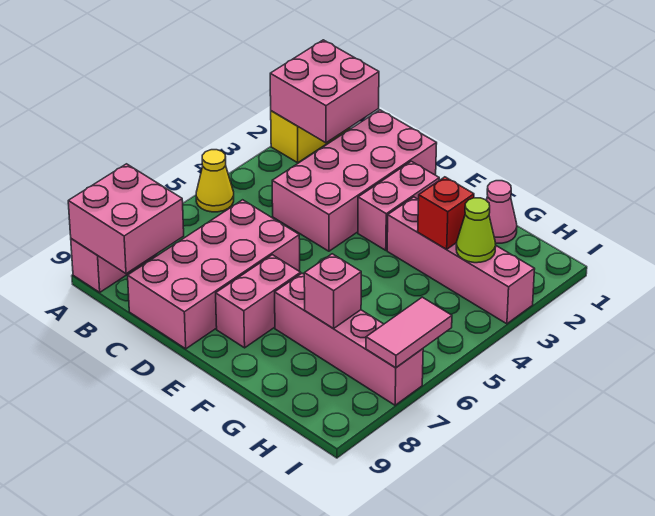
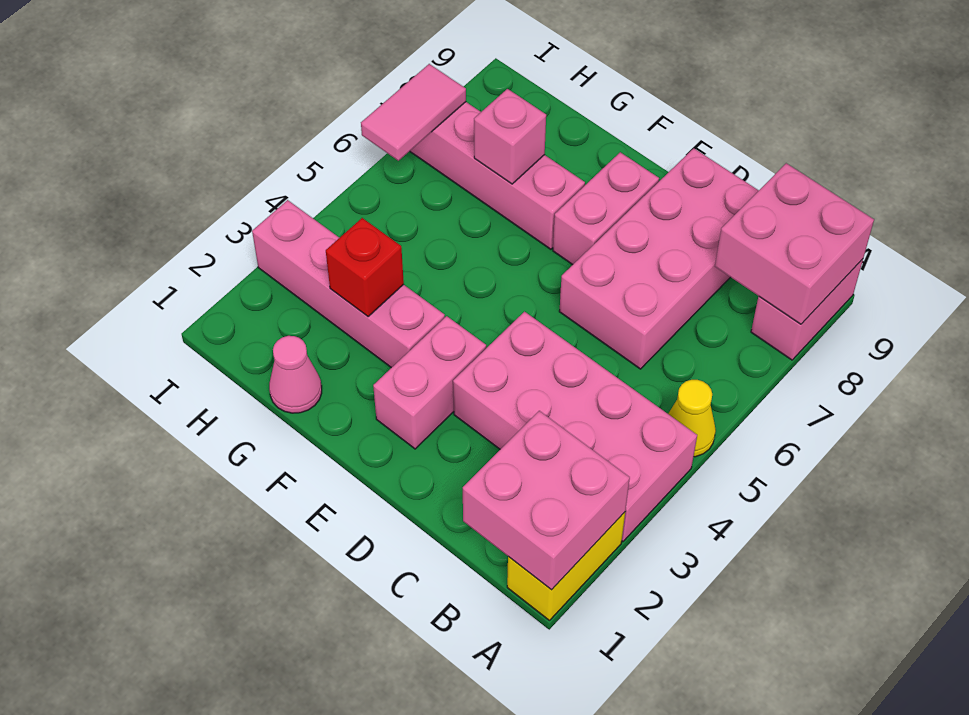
pink brick C1:D4 level 1 -> pink brick A3:D4 level 1
lime cone H3 level 2 -> none

